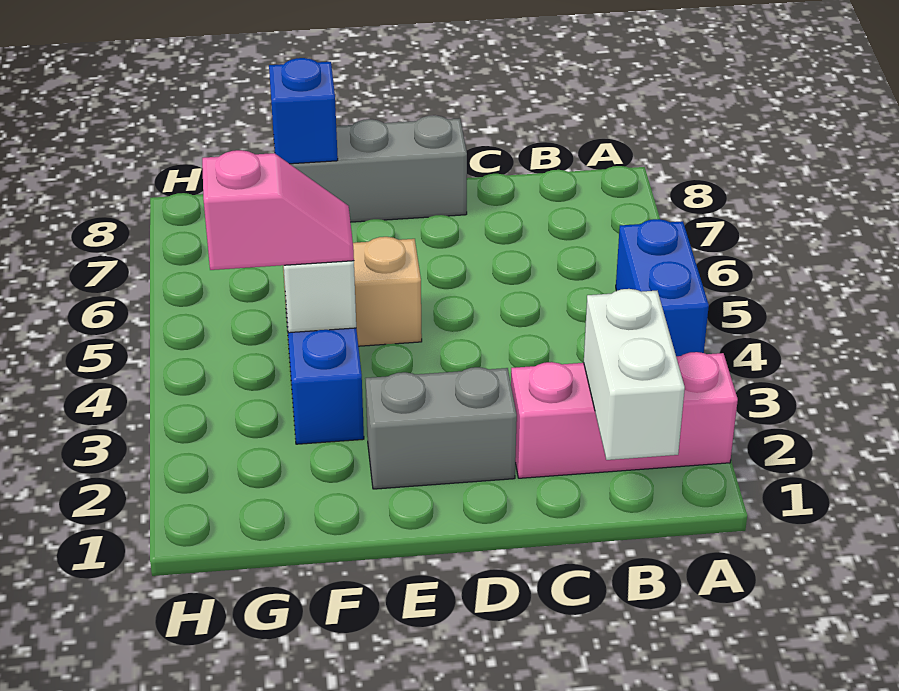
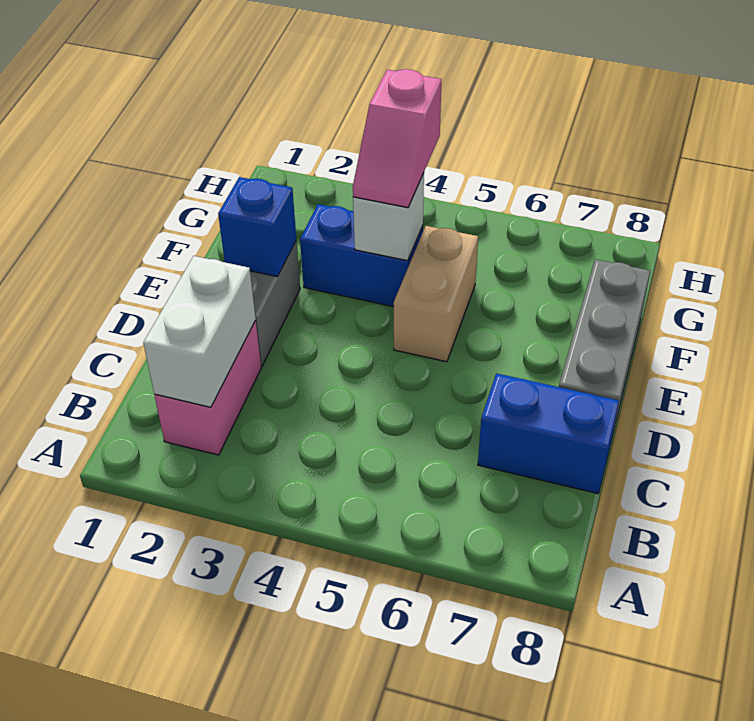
pink brick A2:C2 level 1 -> pink brick B2:C2 level 1
blue brick A4:A5 level 1 -> blue brick C7:C8 level 1
white brick B1:B2 level 2 -> white brick B2:C2 level 2
blue brick F8 level 2 -> blue brick E2 level 2

